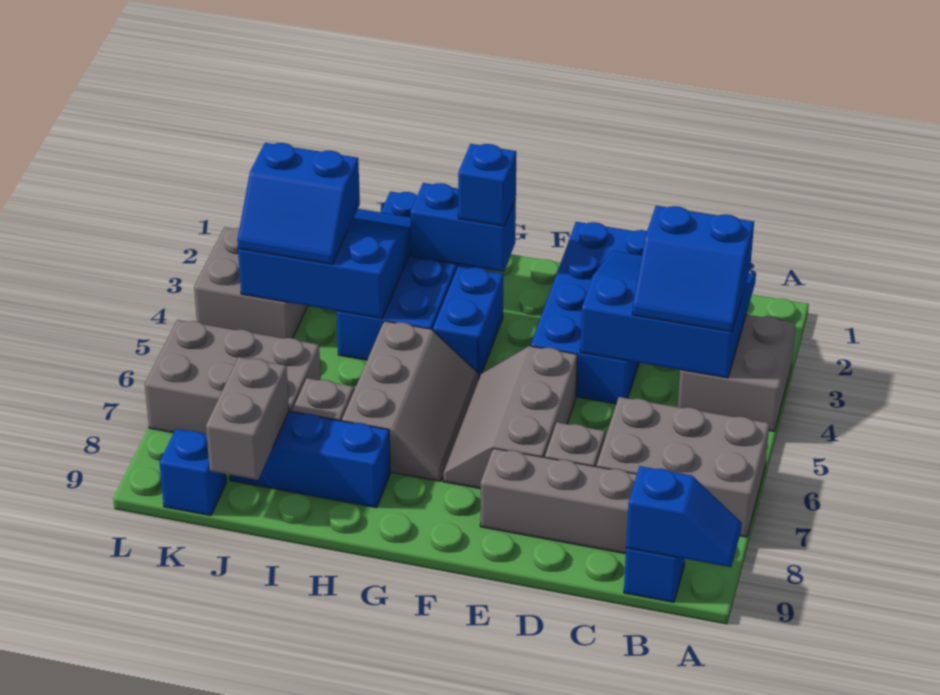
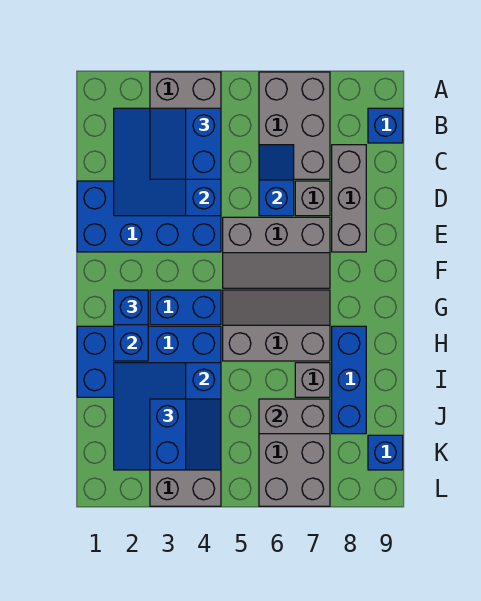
blue slope A9:B9 level 2 top B -> blue slope C6:D6 level 2 top D
blue slope B3:C4 level 3 top 3 -> blue slope B3:C4 level 3 top 4
grey brick J8:J9 level 2 -> grey brick J6:J7 level 2

